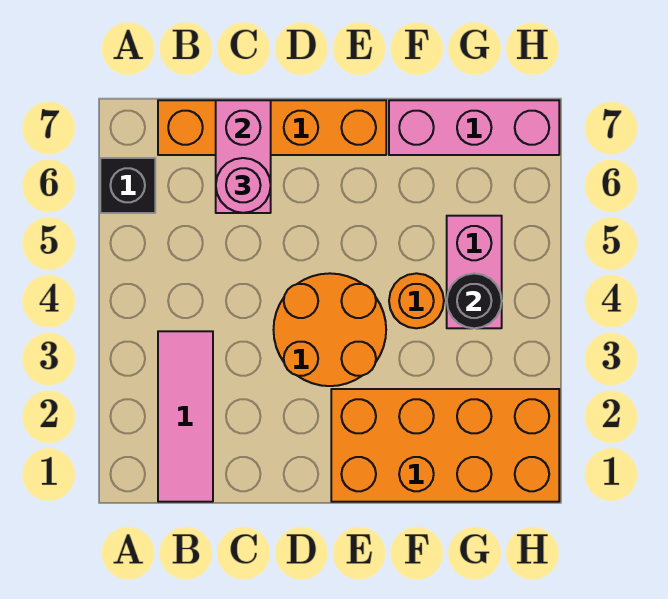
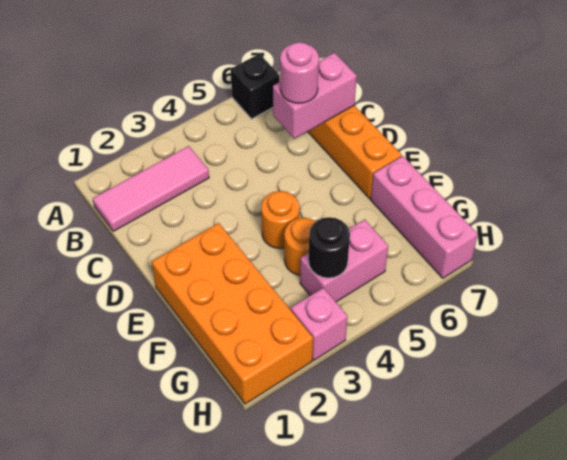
orange round brick D3:E4 level 1 -> orange round brick E4 level 1
none -> pink brick H3 level 1

